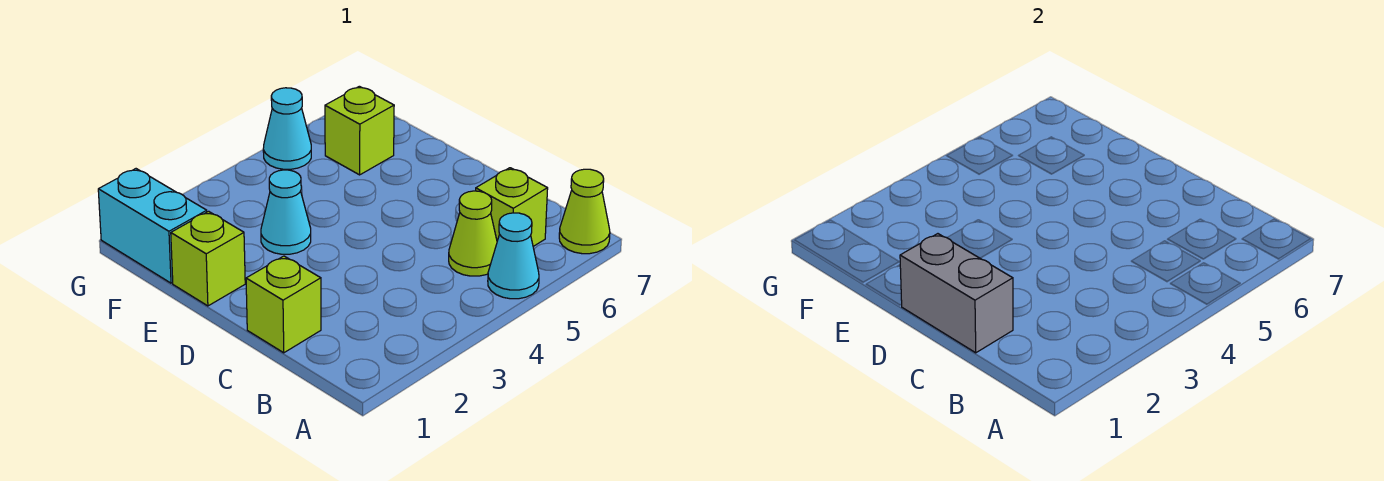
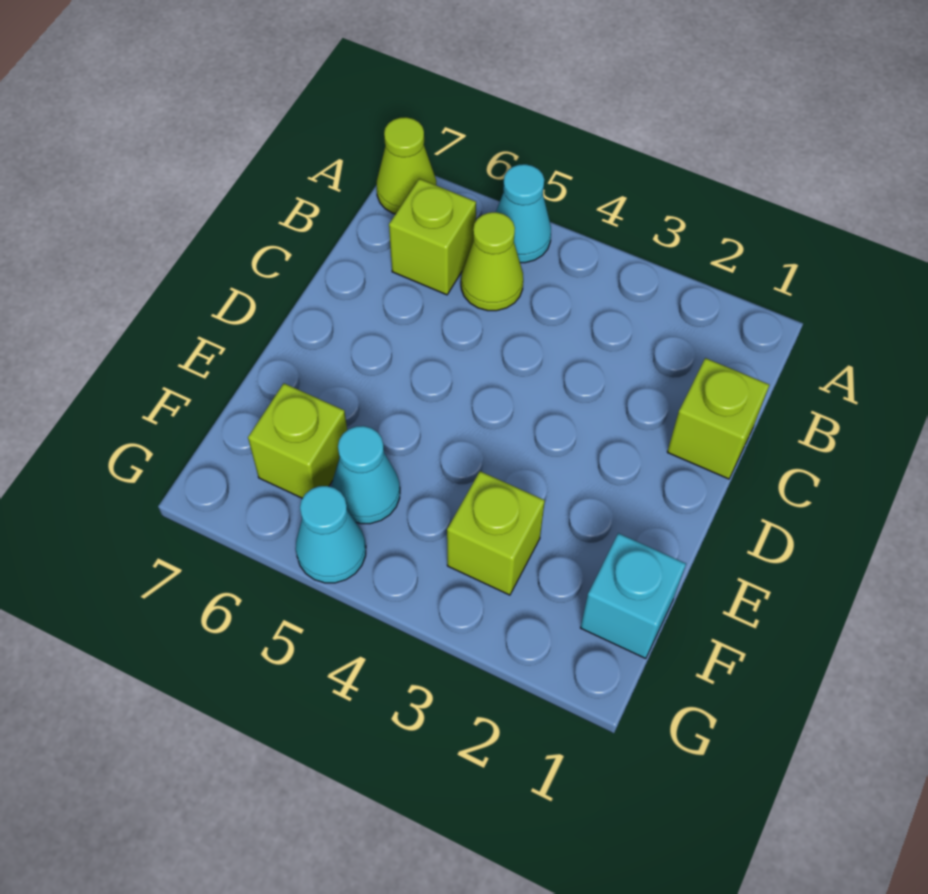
grey brick C1:D1 level 2 -> none
lime brick E1 level 1 -> lime brick F3 level 1
cyan cone E3 level 1 -> cyan cone F5 level 1
cyan brick F1:G1 level 1 -> cyan brick F1 level 1

